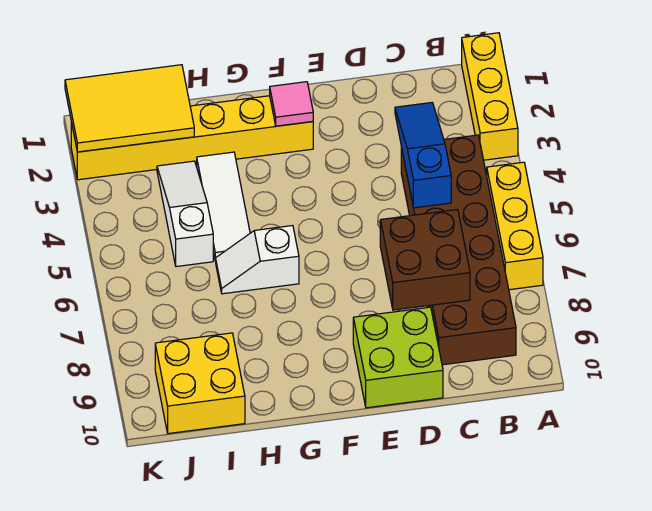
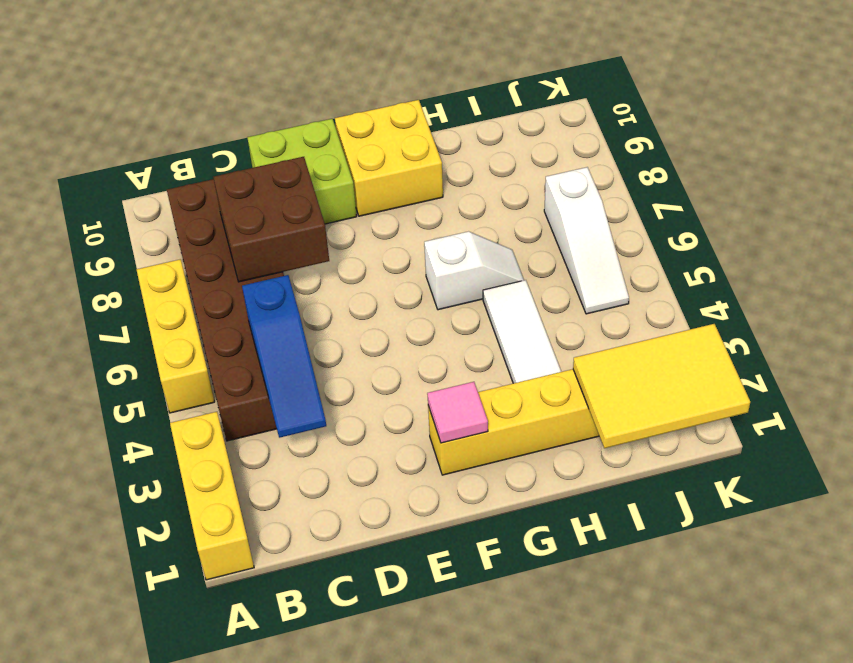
white slope I3:I5 level 1 top 5 -> white slope J5:J7 level 1 top 7
yellow brick I9:J10 level 1 -> yellow brick F9:G10 level 1

